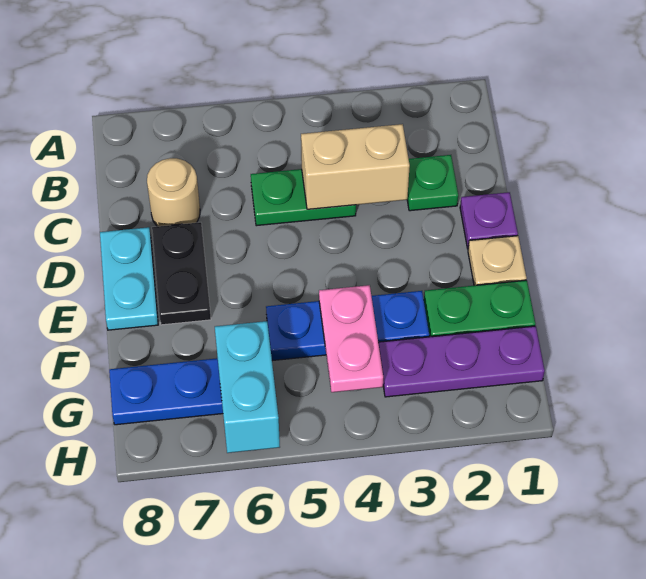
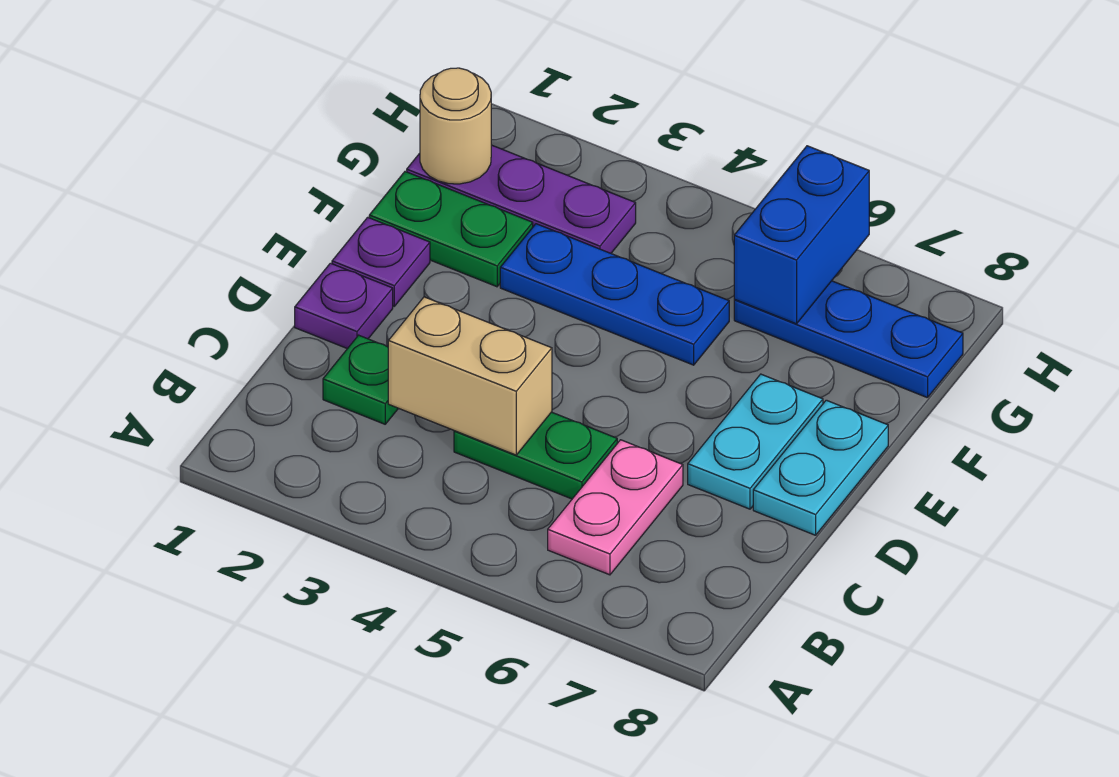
tan round brick C7 level 1 -> tan round brick G1 level 2
black plate D7:E7 level 1 -> cyan plate D7:E7 level 1
tan plate E1 level 1 -> purple plate E1 level 1
pink plate F4:G4 level 2 -> pink plate B6:C6 level 1
cyan brick G6:H6 level 2 -> blue brick G6:H6 level 2

